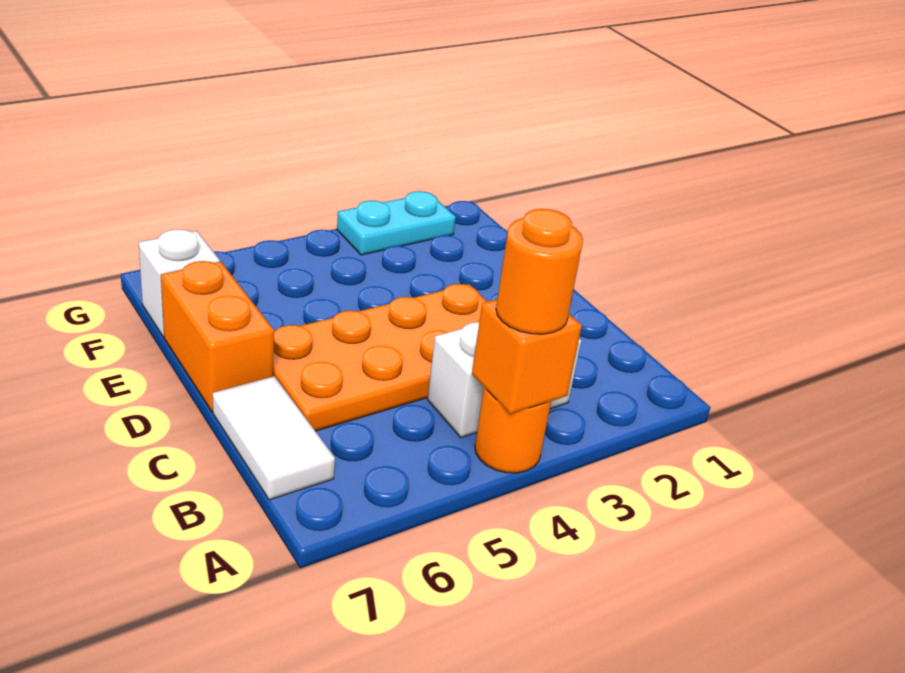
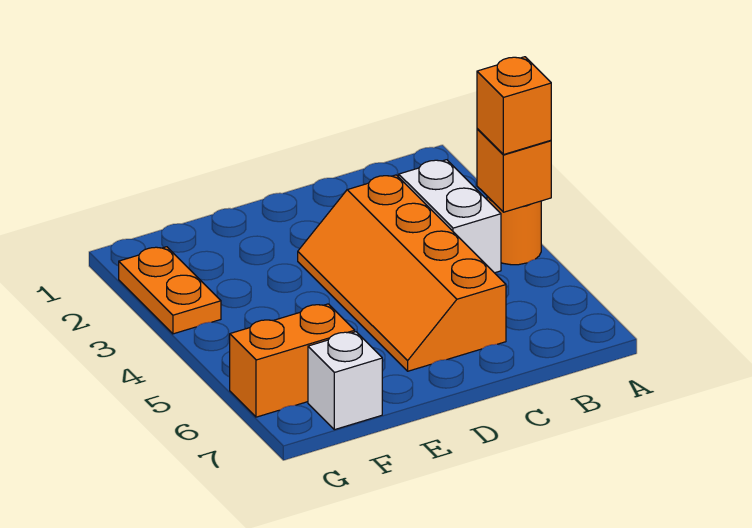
orange round brick A4 level 3 -> orange brick A4 level 3
white tile B7:C7 level 1 -> none
orange plate C3:D6 level 1 -> orange slope C3:D6 level 1 top C
orange brick D7:E7 level 1 -> orange brick F6:G6 level 1
cyan plate G2:G3 level 1 -> orange plate G2:G3 level 1

